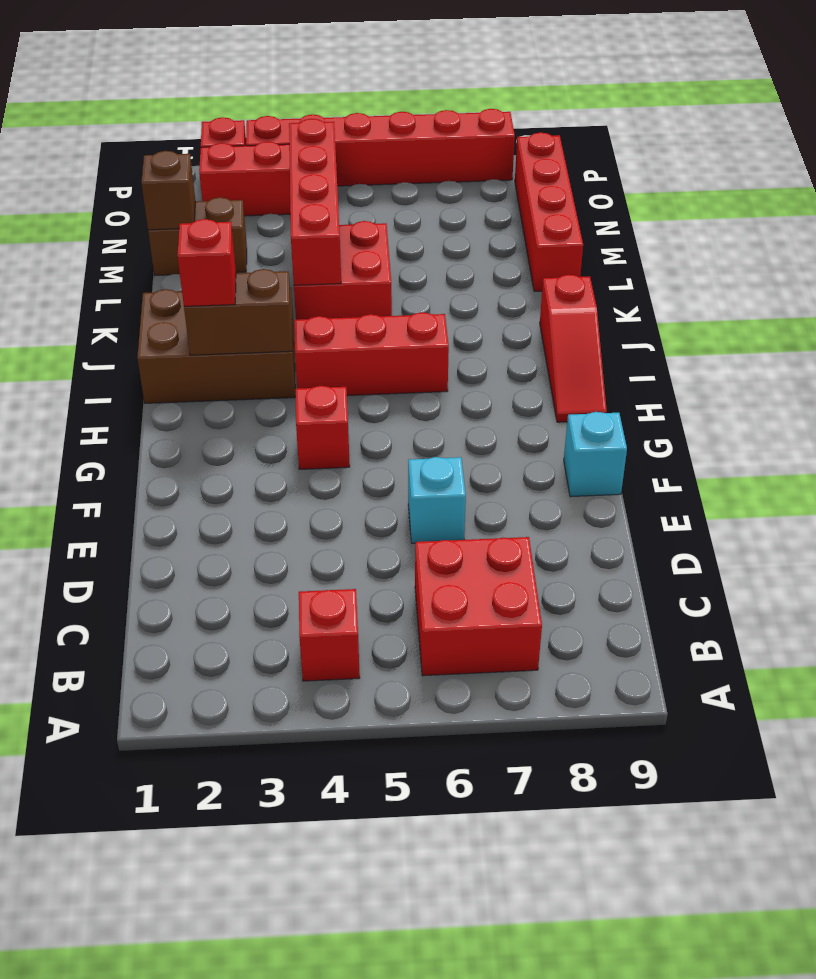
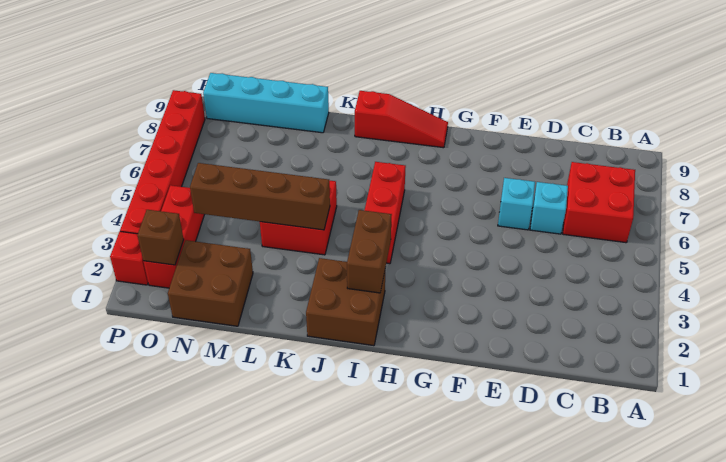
red brick B4 level 1 -> none
cyan brick F9 level 1 -> cyan brick D6 level 1
red brick G4 level 1 -> none
brown brick I1:J3 level 1 -> brown brick I1:J2 level 1
red brick I2 level 3 -> none
red brick K4:N4 level 2 -> brown brick K4:N4 level 2
red brick L9:O9 level 1 -> cyan brick L9:O9 level 1
brown brick M1:M2 level 1 -> brown brick M1:N2 level 1
brown brick M1 level 2 -> brown brick O2 level 2

